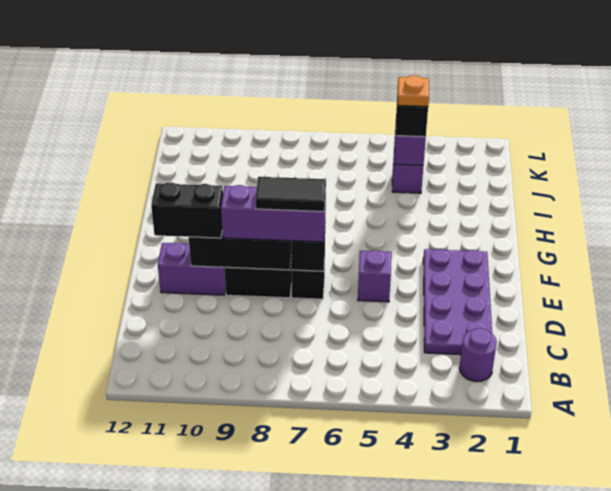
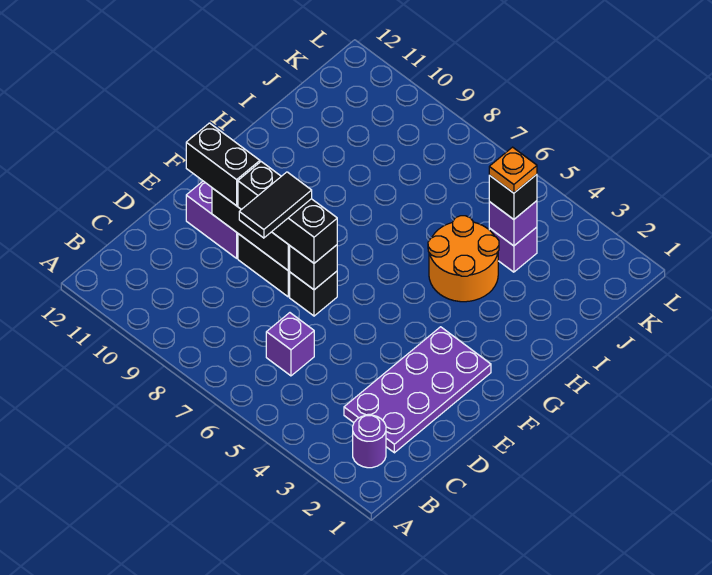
purple brick E5 level 1 -> purple brick C6 level 1
purple brick E7:E9 level 3 -> black brick E7:E9 level 3
black tile E7:E8 level 4 -> black tile D8:E8 level 4
none -> orange round brick H4:I5 level 1

